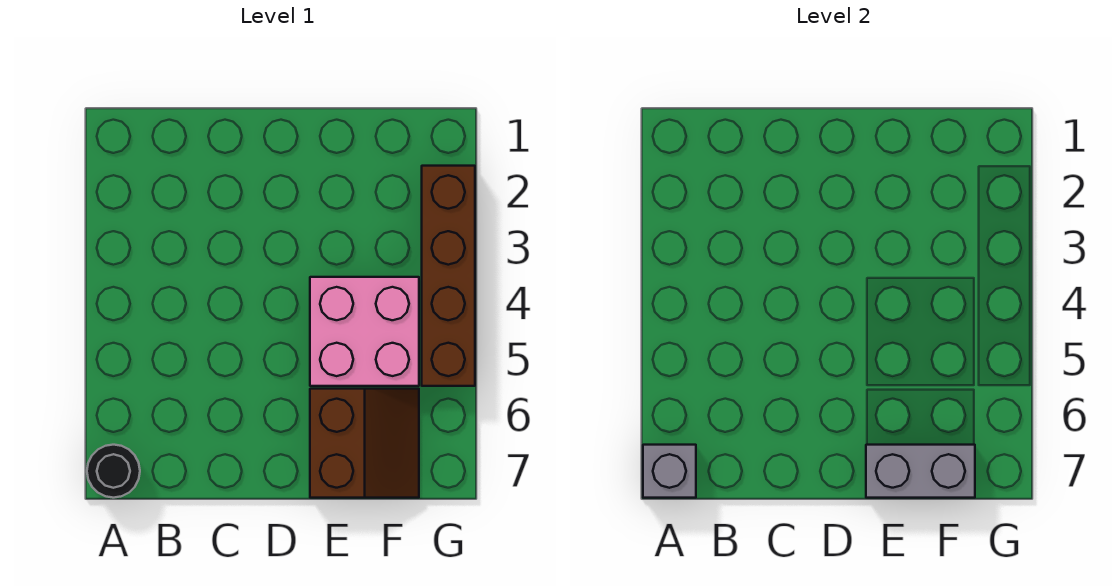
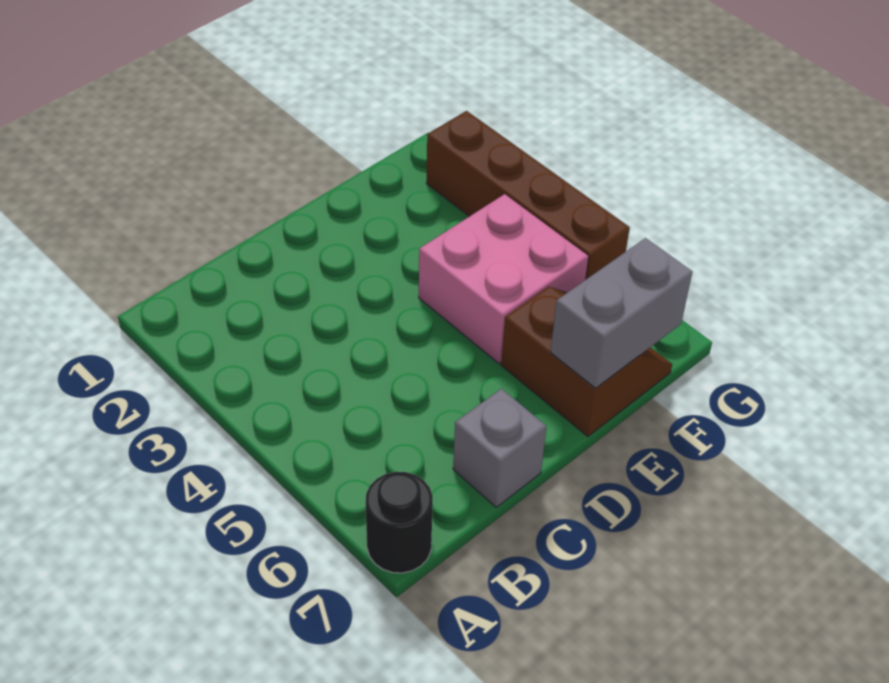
grey brick A7 level 2 -> grey brick C7 level 1

